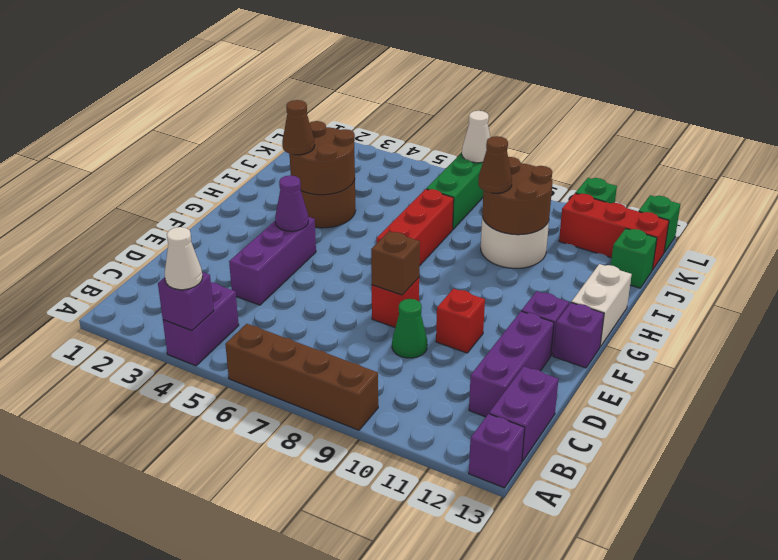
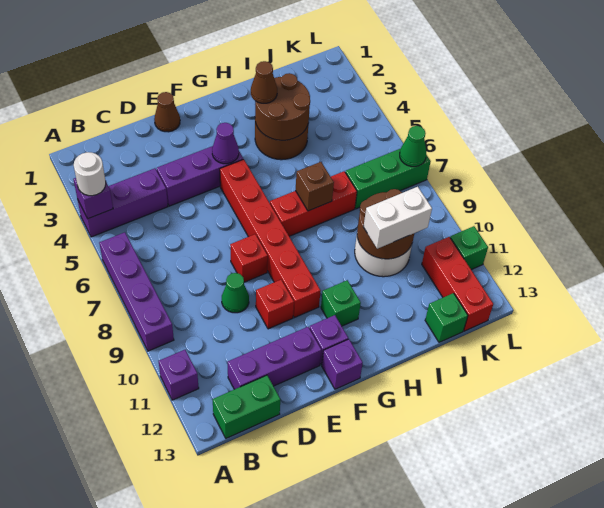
purple brick A4:B4 level 1 -> purple brick A4:C4 level 1
white cone A4 level 3 -> white round brick A4 level 3
brown brick A6:A9 level 1 -> purple brick A6:A9 level 1
purple brick A13 level 1 -> purple brick A11 level 1
purple brick B13:C13 level 1 -> green brick B13:C13 level 1
brown brick E8 level 2 -> brown brick H7 level 2
none -> red brick F5:F10 level 1
white brick G13:H13 level 1 -> white brick I10:J10 level 3
brown cone I9 level 3 -> brown cone E1 level 1
white cone L7 level 2 -> green cone L7 level 2
green brick L13 level 1 -> green brick G11 level 1

